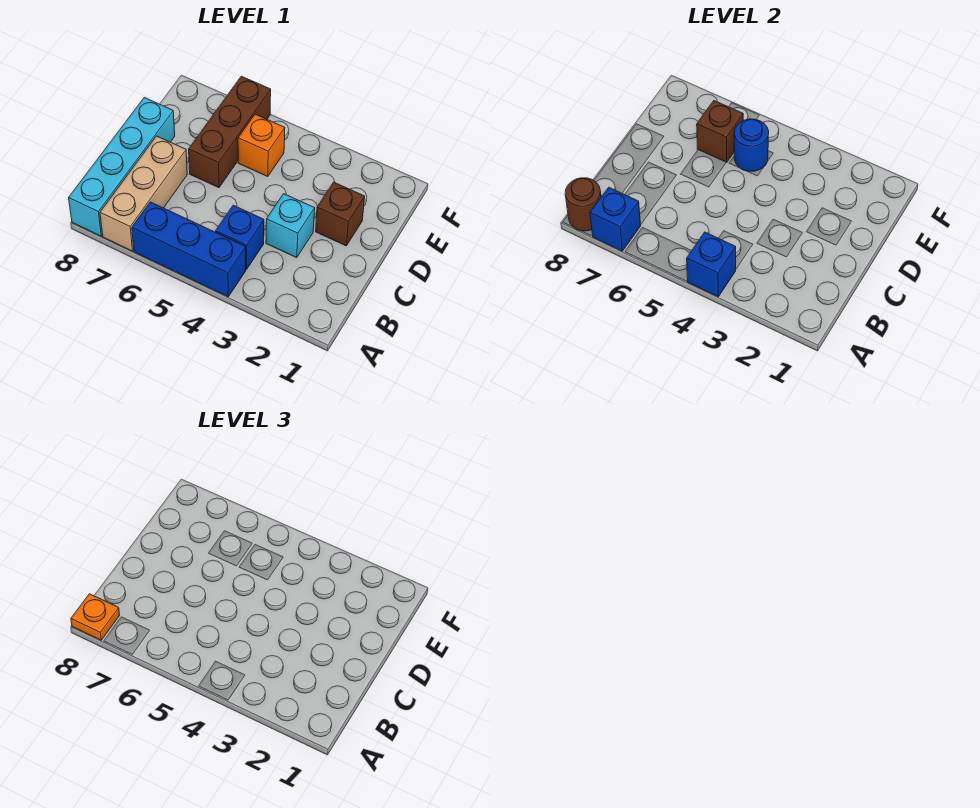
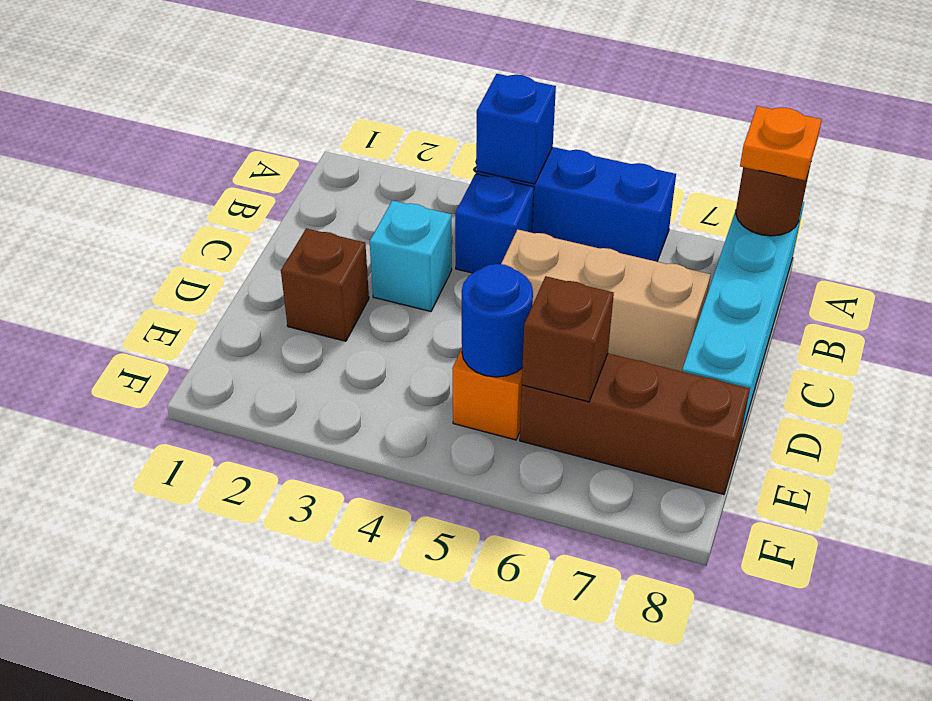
tan brick A7:C7 level 1 -> tan brick C5:C7 level 1
blue brick A7 level 2 -> none
brown brick D6:F6 level 1 -> brown brick E6:E8 level 1

